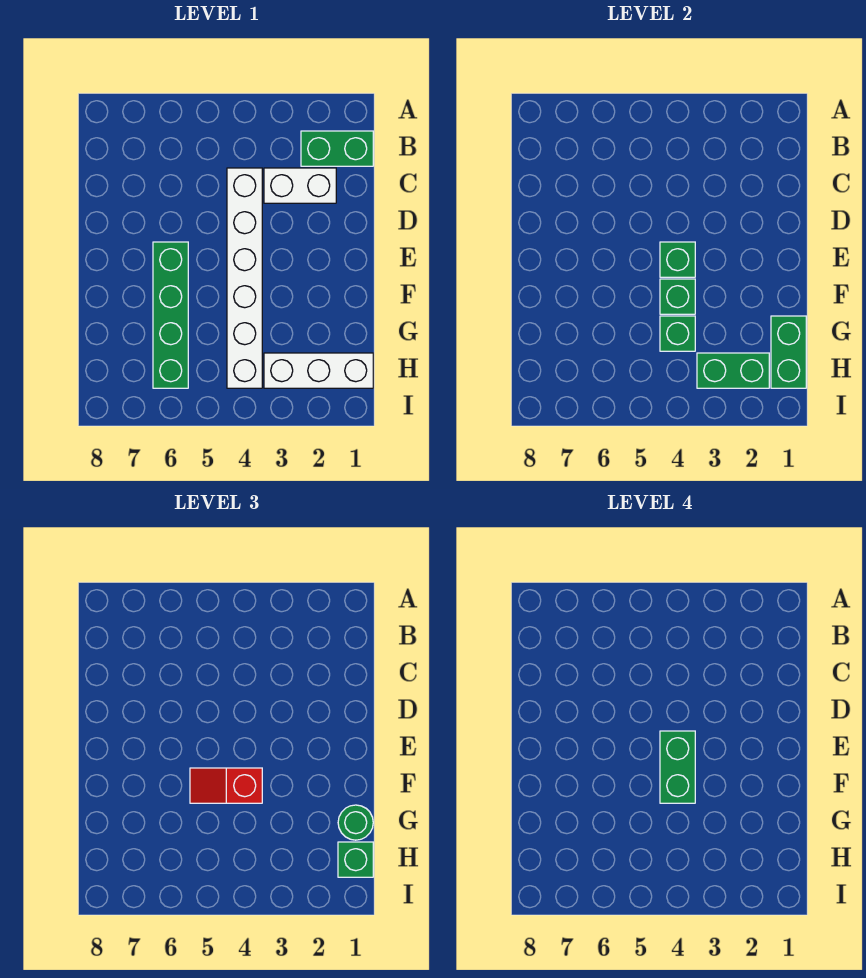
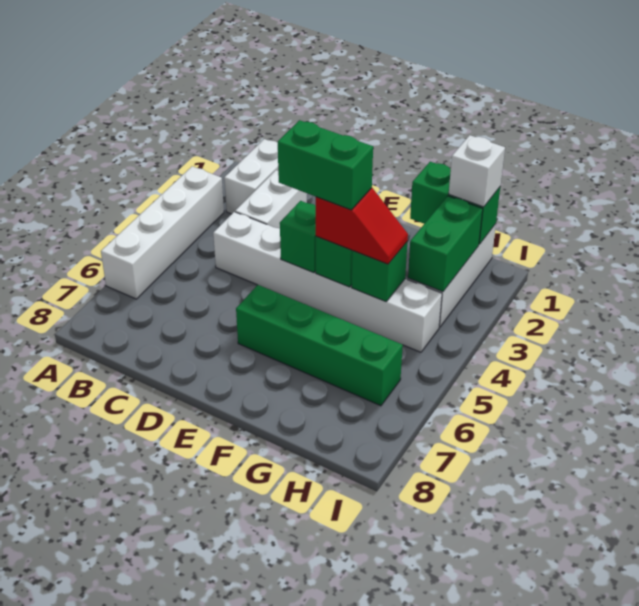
none -> white brick A3:A6 level 1
green brick B1:B2 level 1 -> white brick B1:B2 level 1
red slope F4:F5 level 3 top 4 -> red slope F4:G4 level 3 top F
green round brick G1 level 3 -> none
green brick H1 level 3 -> white brick H1 level 3

